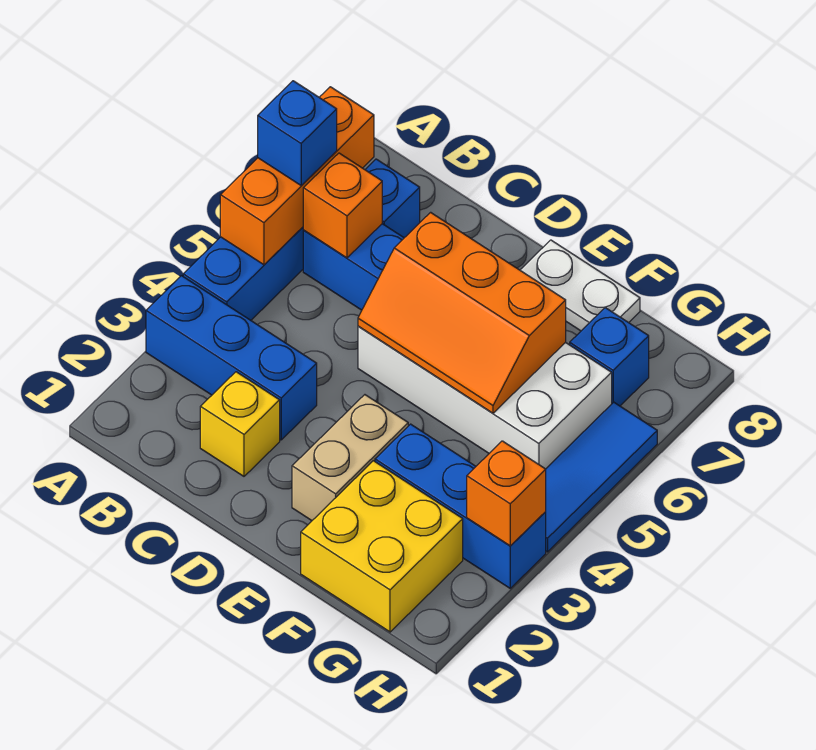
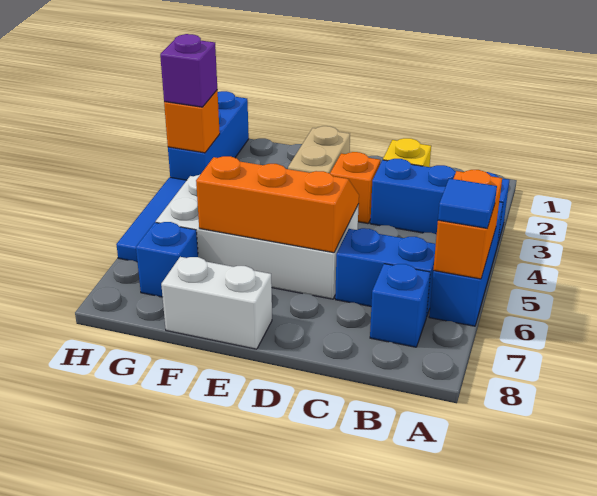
orange brick A5:A7 level 2 -> orange brick A5:A6 level 2
blue brick A6 level 3 -> blue tile A6 level 3
orange brick B6 level 2 -> orange brick D3 level 1
white plate E8:F8 level 1 -> white brick E8:F8 level 1
yellow brick F1:G2 level 1 -> none
blue brick F3:H3 level 1 -> blue brick H1:H3 level 1
none -> purple brick H3 level 3

